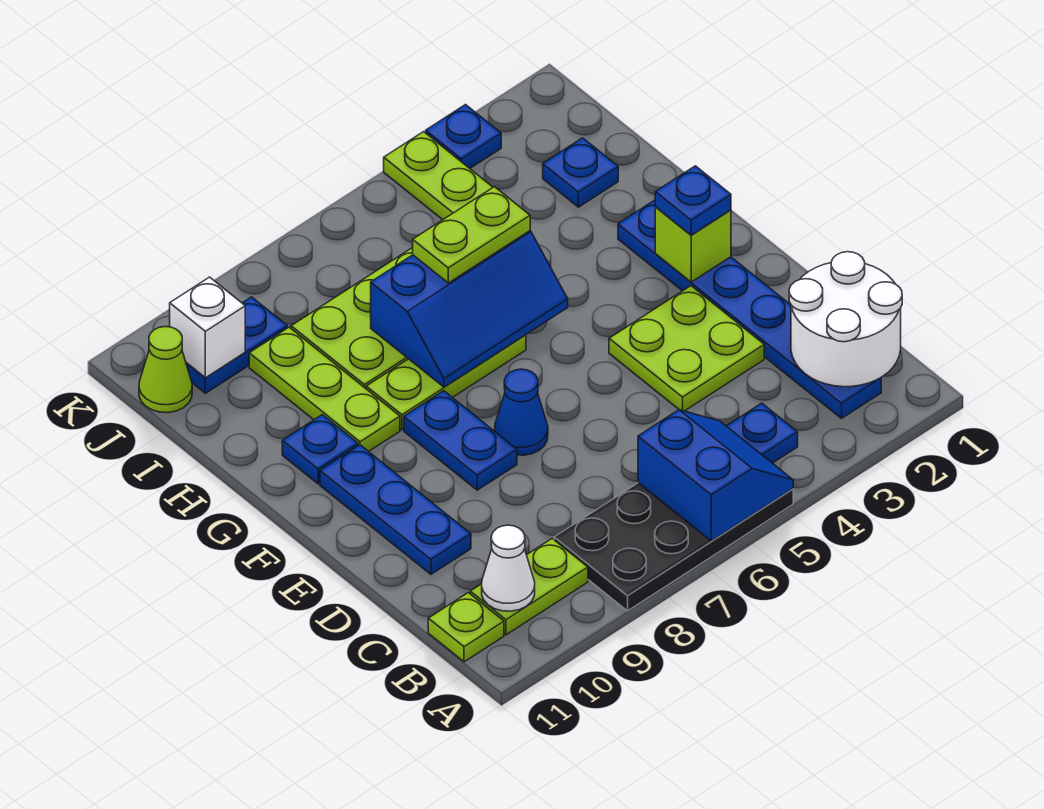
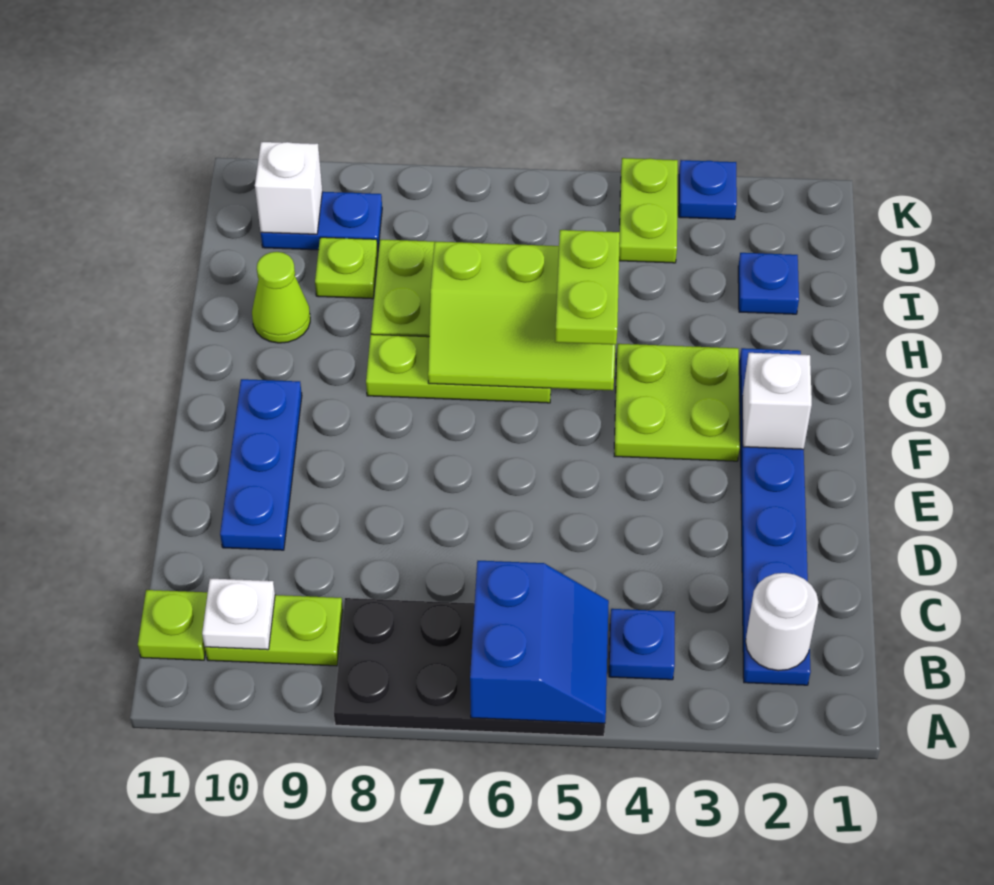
white round brick B1:C2 level 2 -> white round brick B2 level 2
white cone B10 level 2 -> white plate B10 level 2
lime plate D3:E4 level 1 -> lime plate F3:G4 level 1
blue cone E7 level 1 -> none
blue plate E8:F8 level 1 -> none
lime brick F2 level 2 -> white brick F2 level 2
blue plate F2 level 3 -> none
blue slope G5:H7 level 2 top H -> lime slope G5:H7 level 2 top H
lime plate G9:I9 level 1 -> lime plate I9 level 1
blue plate G10 level 1 -> none
lime plate H5:H6 level 3 -> lime plate G5:H5 level 3
lime cone J11 level 1 -> lime cone H10 level 1

